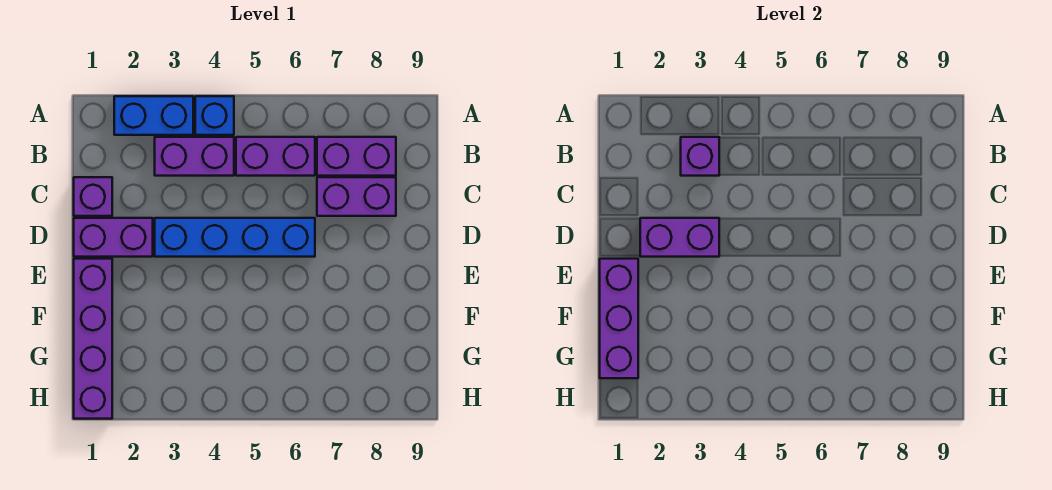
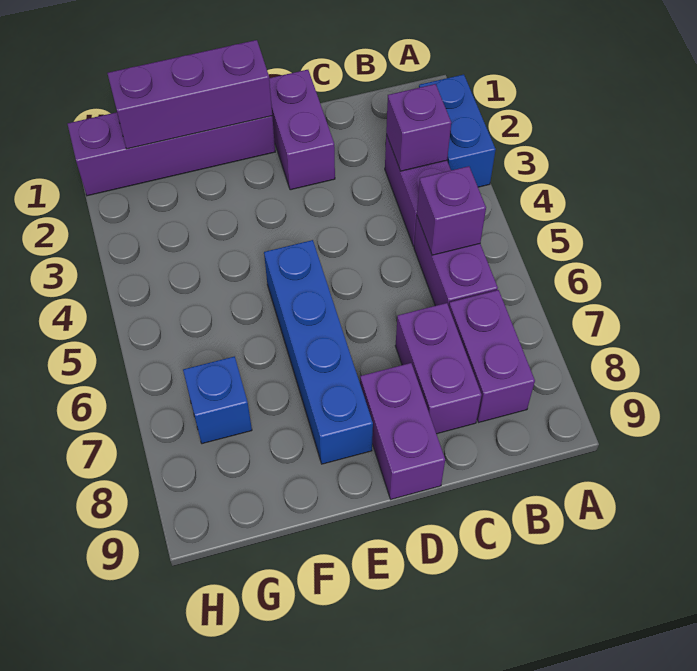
blue brick A4 level 1 -> blue brick G7 level 1
purple brick C1 level 1 -> purple brick B5 level 2
purple brick D2:D3 level 2 -> purple brick D8:D9 level 1
blue brick D3:D6 level 1 -> blue brick E5:E8 level 1

